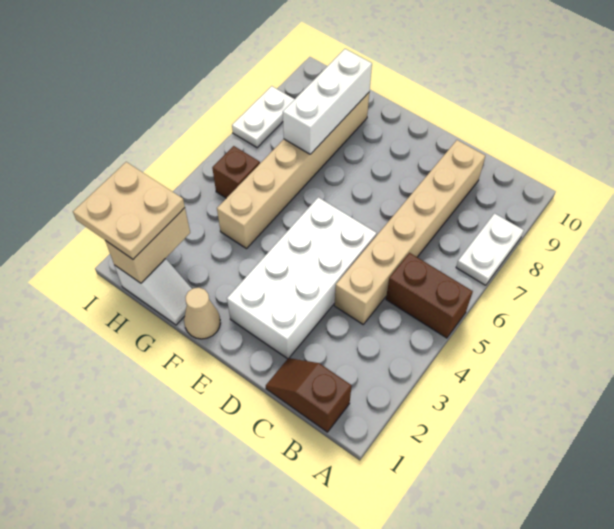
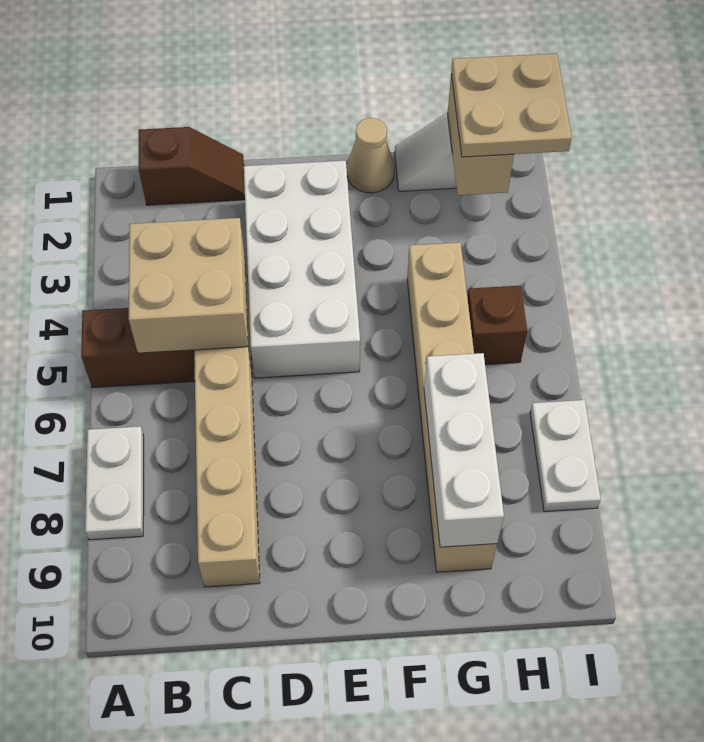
none -> tan brick B4:C5 level 2

